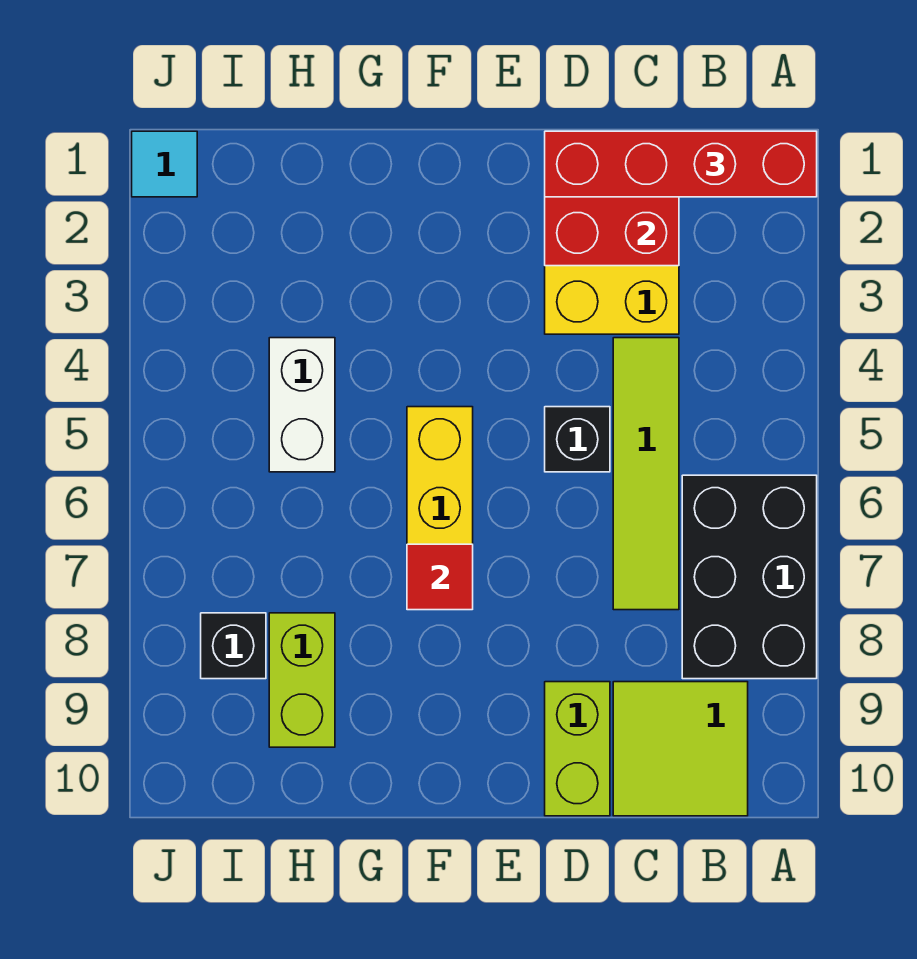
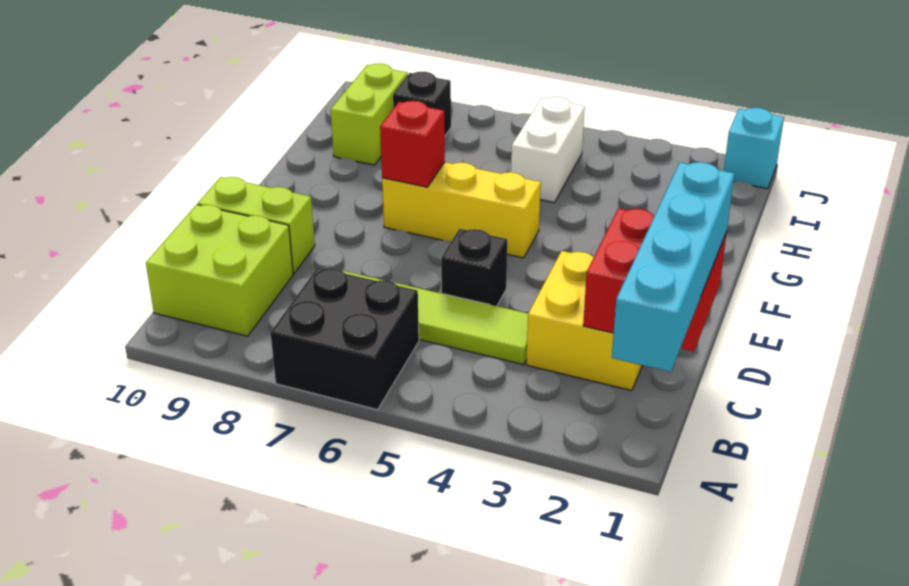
red brick A1:D1 level 3 -> cyan brick A1:D1 level 3
black brick A6:B8 level 1 -> black brick A6:B7 level 1
lime tile B9:C10 level 1 -> lime brick B9:C10 level 1
red tile F7 level 2 -> red brick F7 level 2
white brick H4:H5 level 1 -> white brick H5:I5 level 1
lime brick H8:H9 level 1 -> lime brick H9:I9 level 1
cyan tile J1 level 1 -> cyan brick J1 level 1

